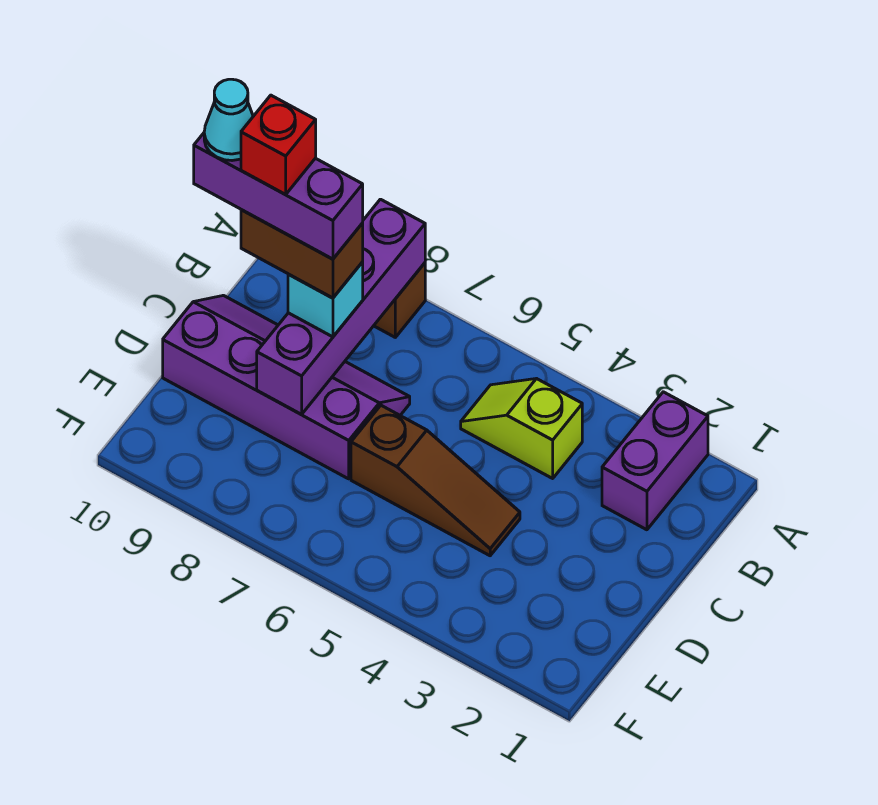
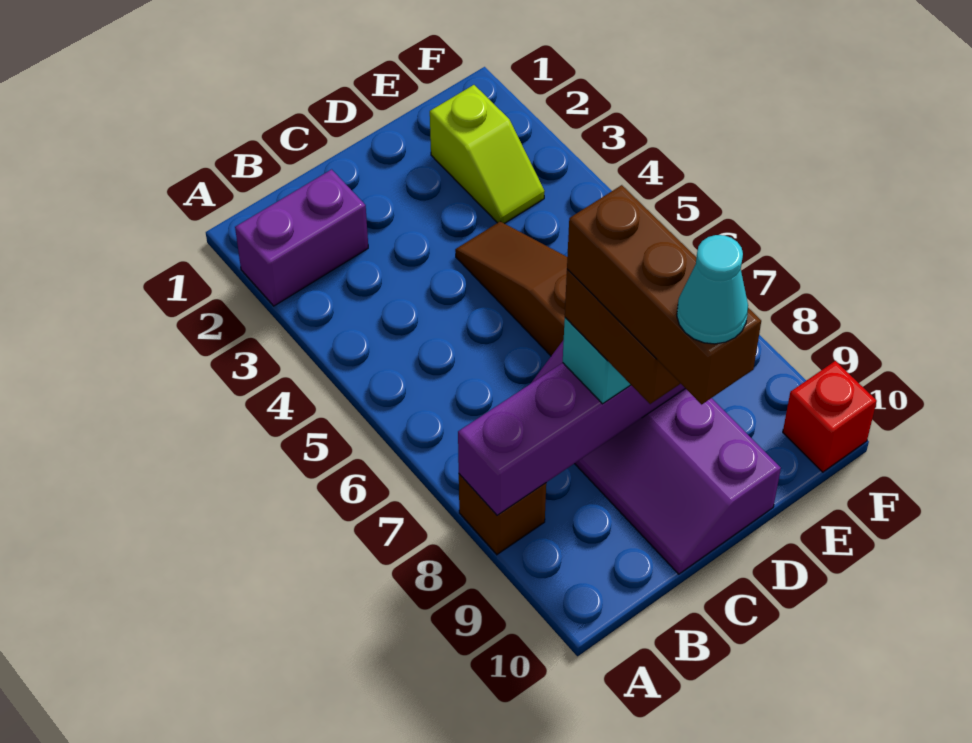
lime slope B4:B5 level 1 top 4 -> lime slope E2:E3 level 1 top 2
purple brick C8:C10 level 5 -> brown brick C8:C10 level 5
red brick C9 level 6 -> red brick F10 level 1

